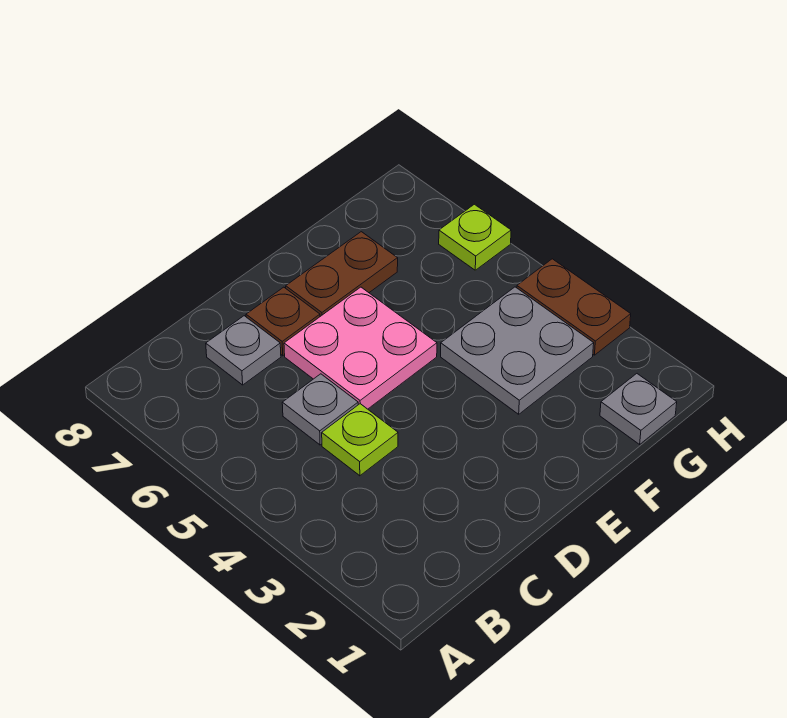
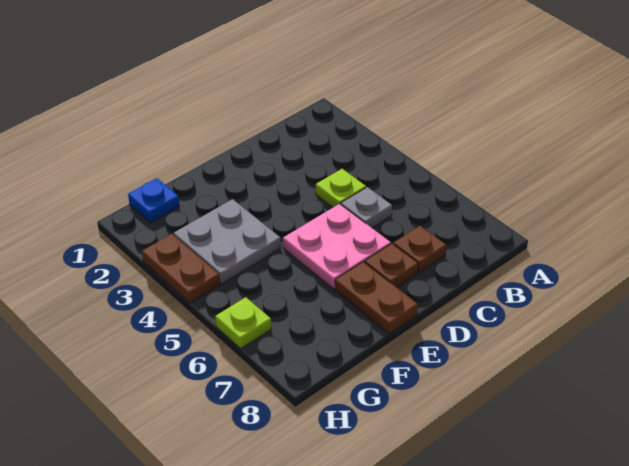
grey plate C7 level 1 -> brown plate C7 level 1
brown plate E7:F7 level 1 -> brown plate E7:E8 level 1
grey plate G1 level 1 -> blue plate G1 level 1

